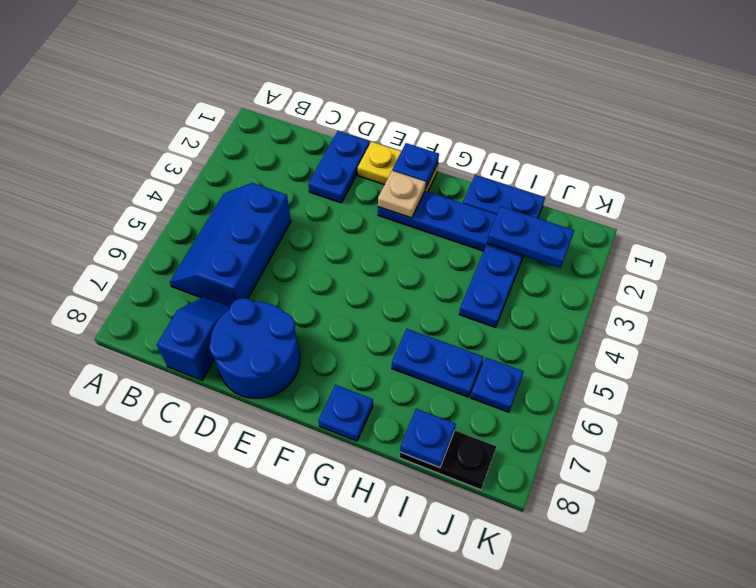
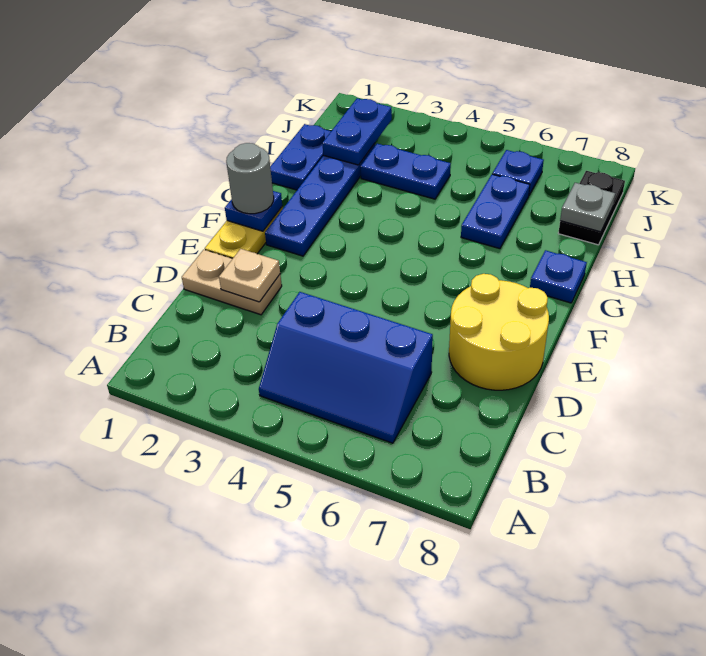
blue slope C7:C8 level 1 top 8 -> none
blue plate D1:D2 level 1 -> tan plate D1:D2 level 1
blue round brick D7:E8 level 1 -> yellow round brick D7:E8 level 1
none -> grey round brick F1 level 3
tan plate F2 level 2 -> tan plate D2 level 2
blue plate I8 level 2 -> grey plate I8 level 2

